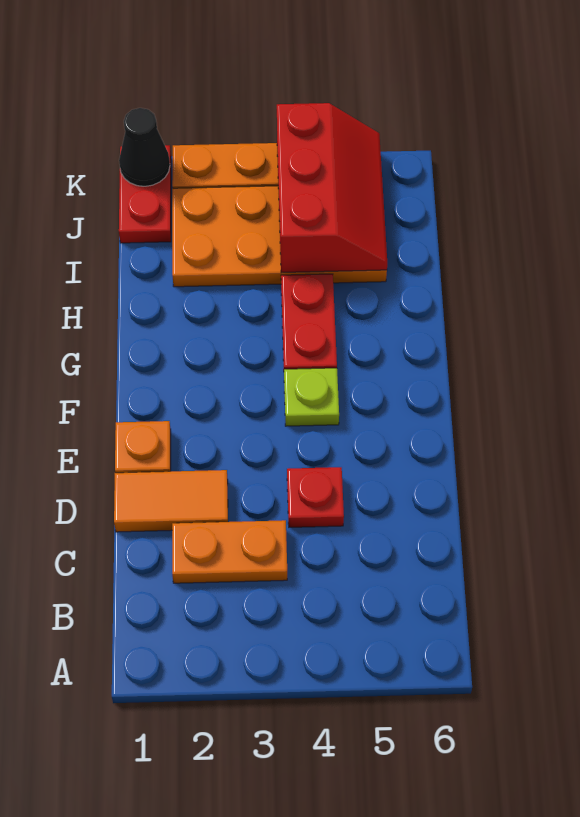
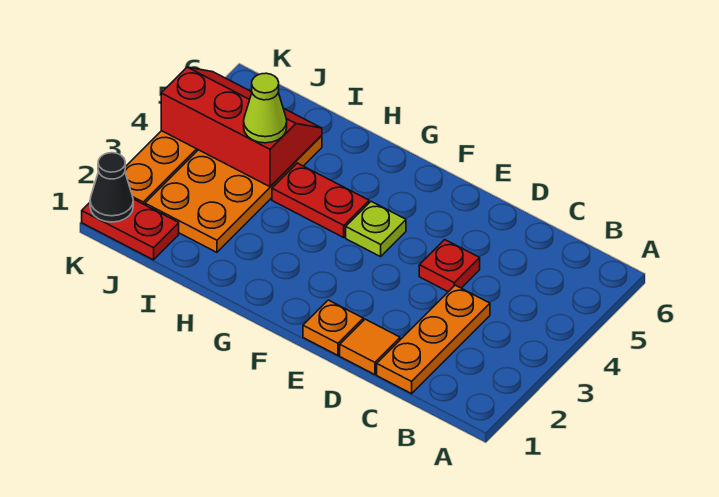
orange plate C2:C3 level 1 -> orange plate C1:C3 level 1
orange tile D1:D2 level 1 -> orange tile D1 level 1
none -> lime cone I4 level 3

